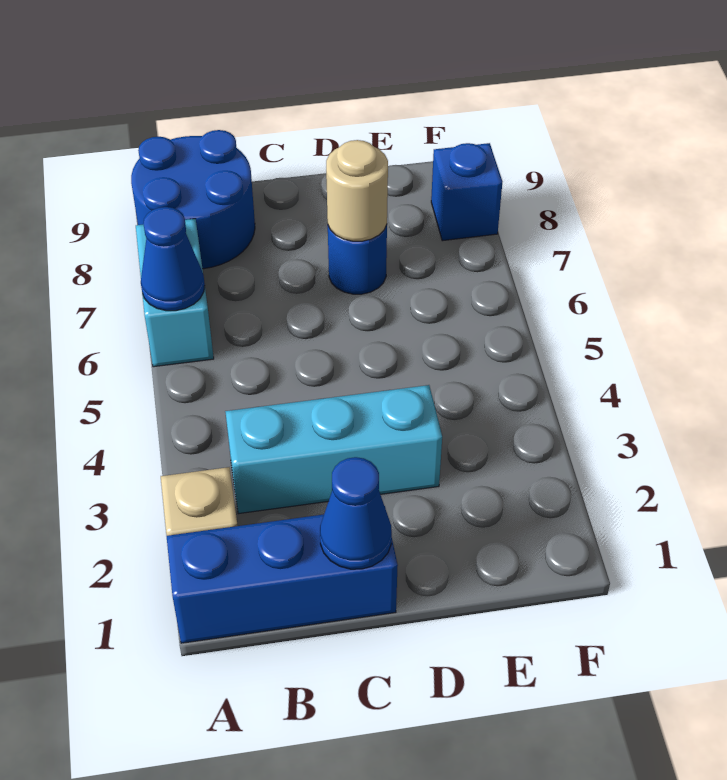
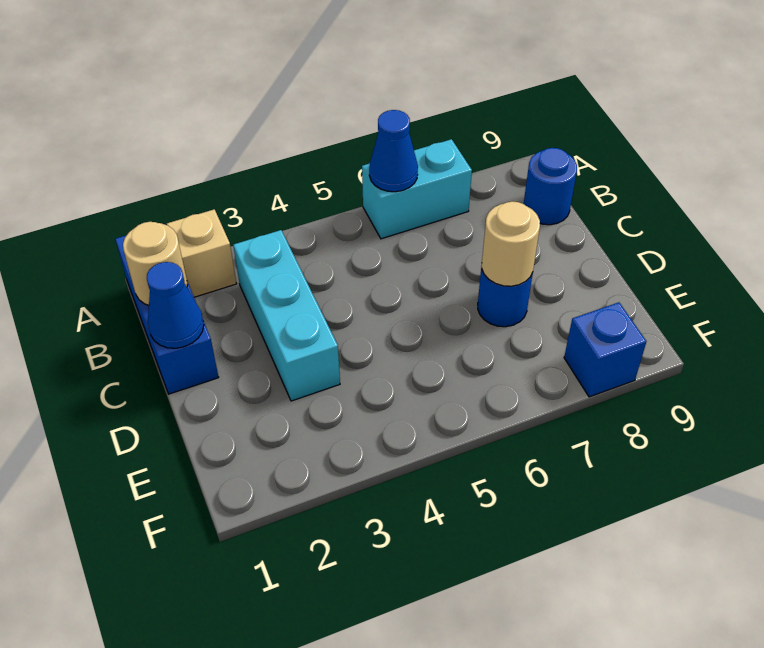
blue round brick A8:B9 level 1 -> blue round brick B9 level 1
none -> tan round brick B1 level 2

